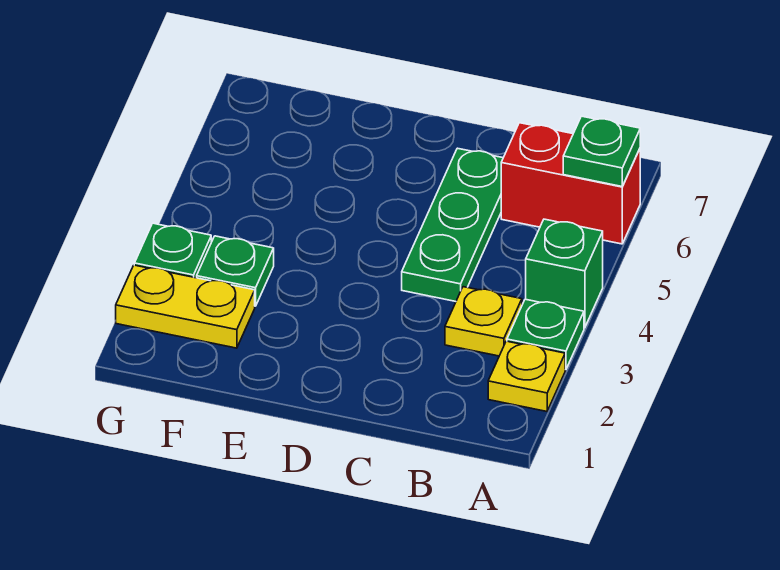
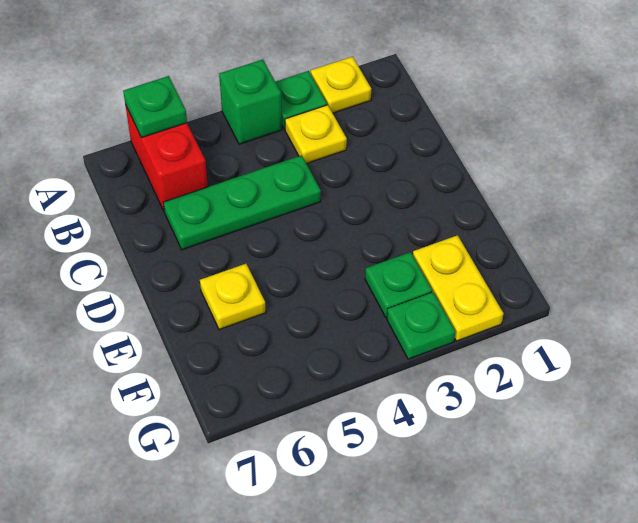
none -> yellow plate E6 level 1

